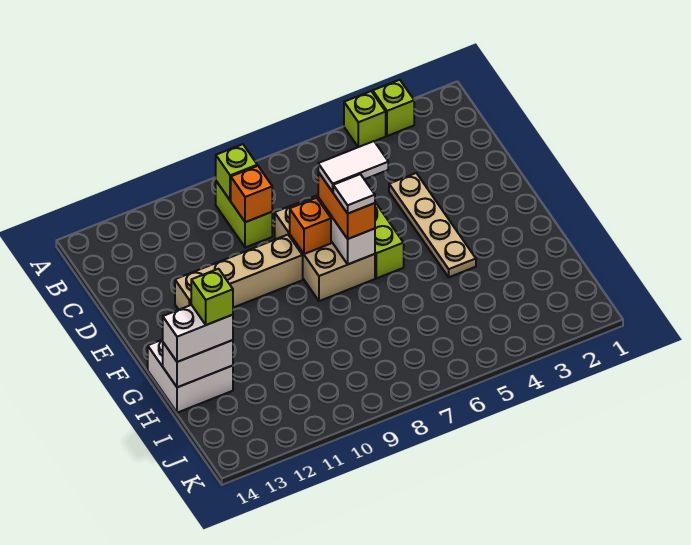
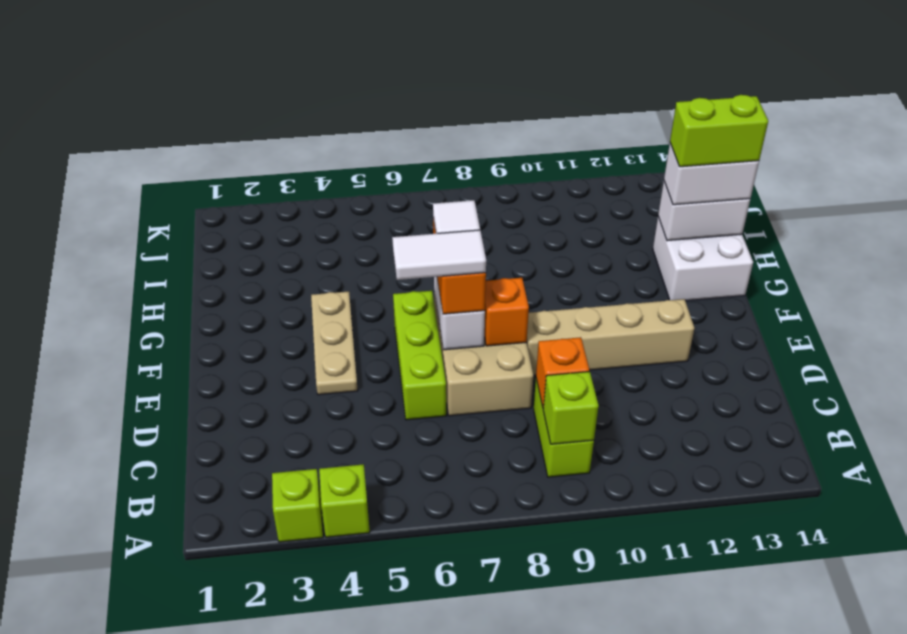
tan plate D4:G4 level 1 -> tan plate E4:G4 level 1
lime brick H13 level 4 -> lime brick H13:H14 level 4

